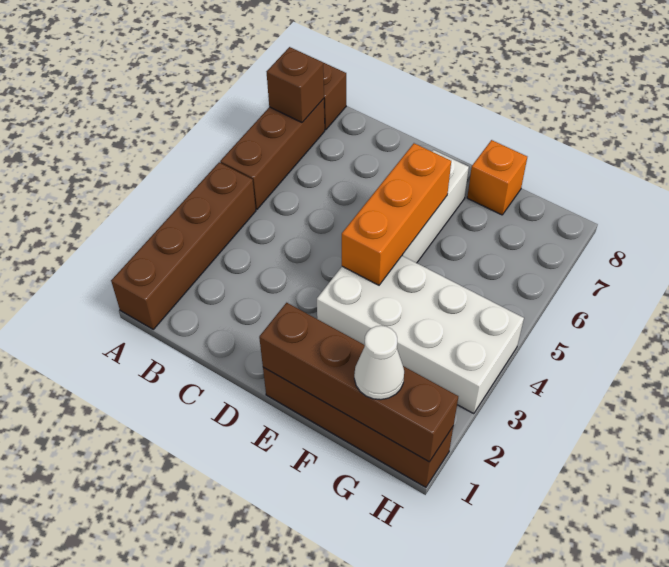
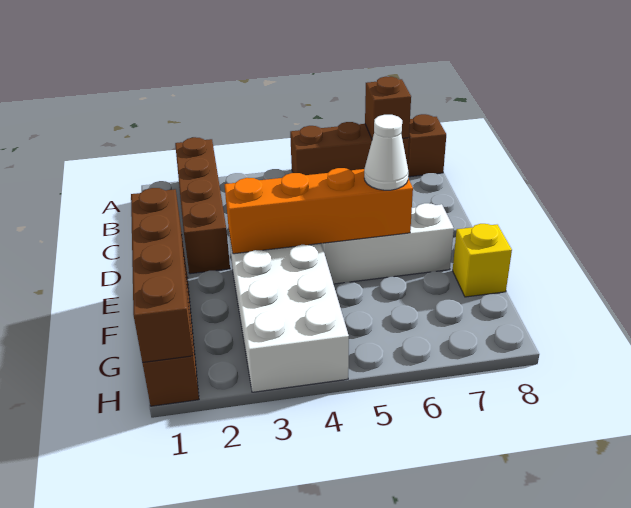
brown brick A1:A4 level 1 -> brown brick A2:D2 level 1
orange brick E4:E6 level 2 -> orange brick E3:E6 level 2
orange brick F8 level 1 -> yellow brick F8 level 1
white cone G1 level 3 -> white cone E6 level 3

